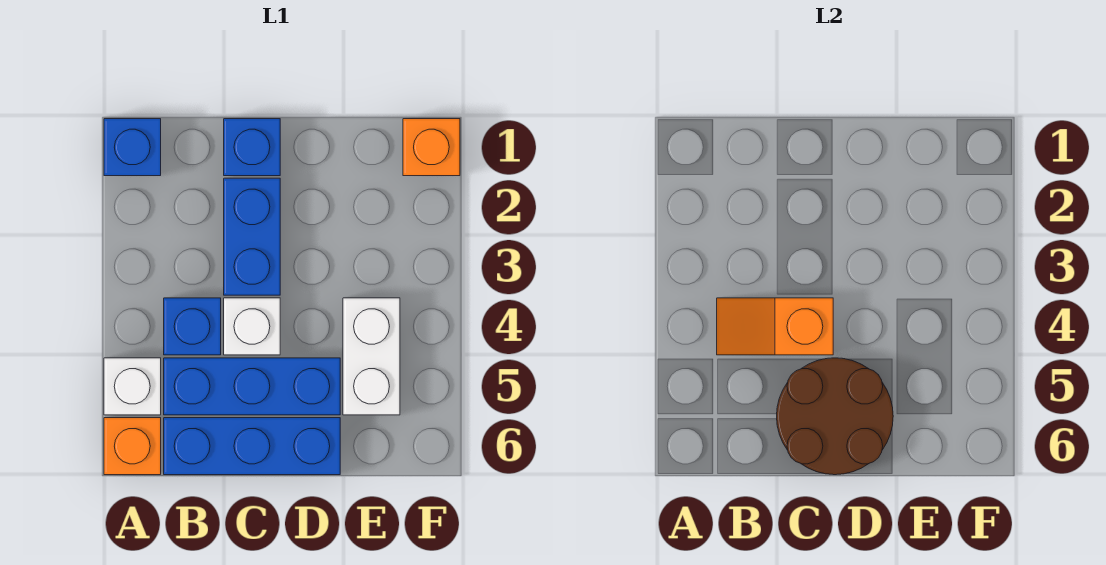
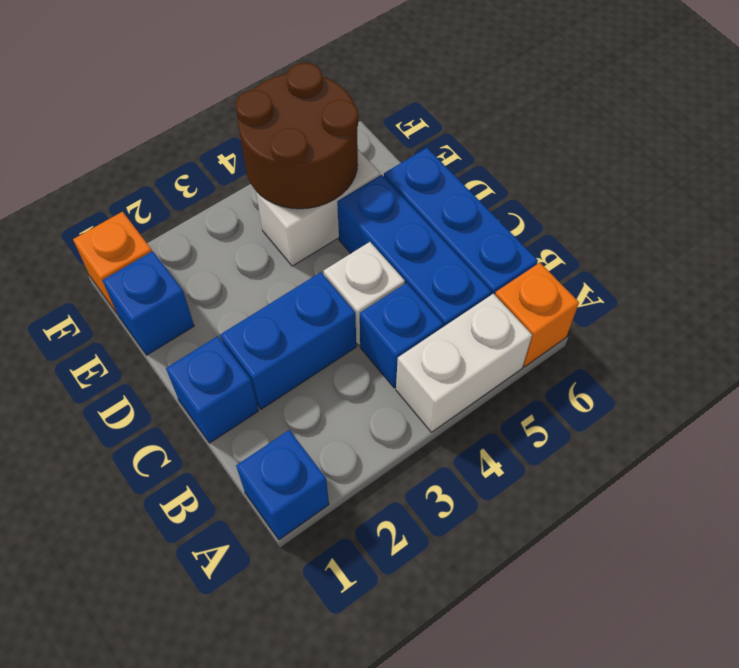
white brick A5 level 1 -> white brick A4:A5 level 1
orange slope B4:C4 level 2 top C -> none
brown round brick C5:D6 level 2 -> brown round brick E4:F5 level 2
none -> blue brick E1 level 1

